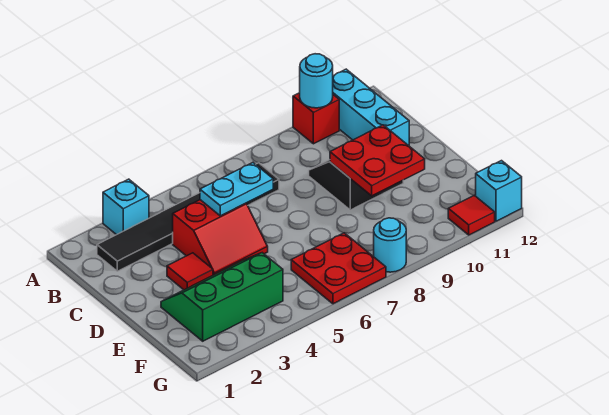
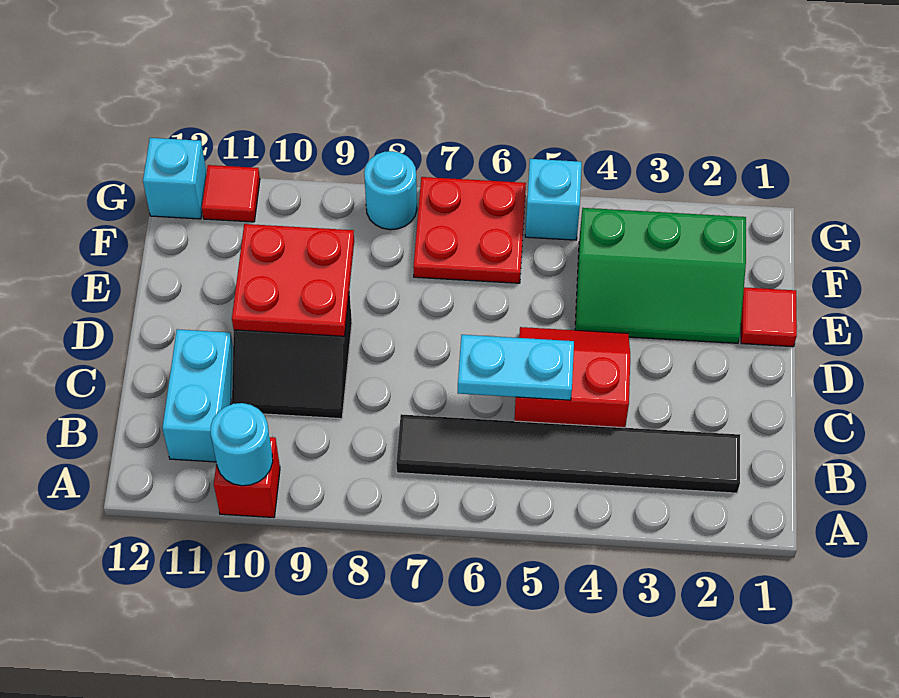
cyan brick A3 level 1 -> cyan brick G5 level 1
cyan brick A11:C11 level 1 -> cyan brick B11:C11 level 1
red tile D3 level 1 -> red tile E1 level 1

